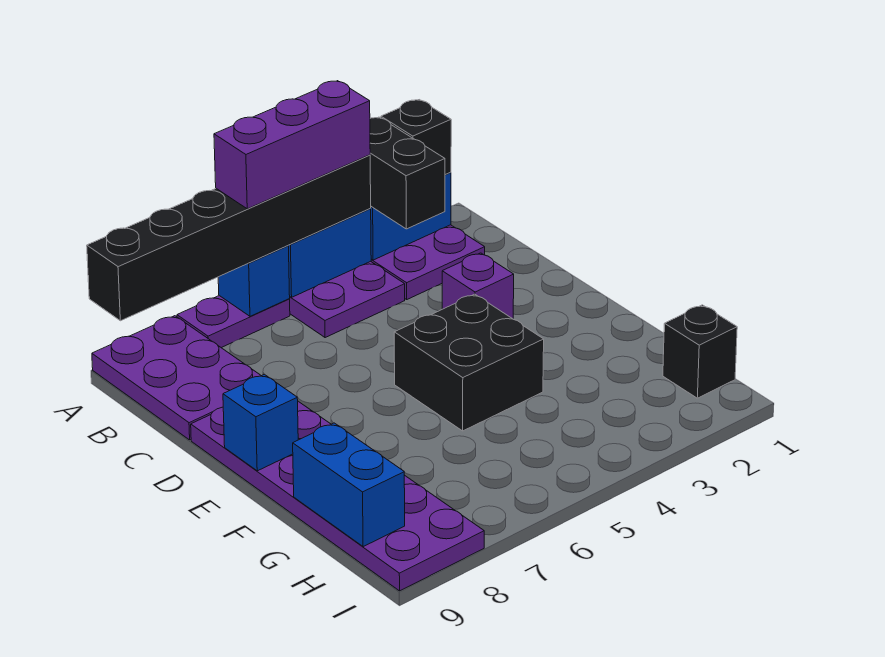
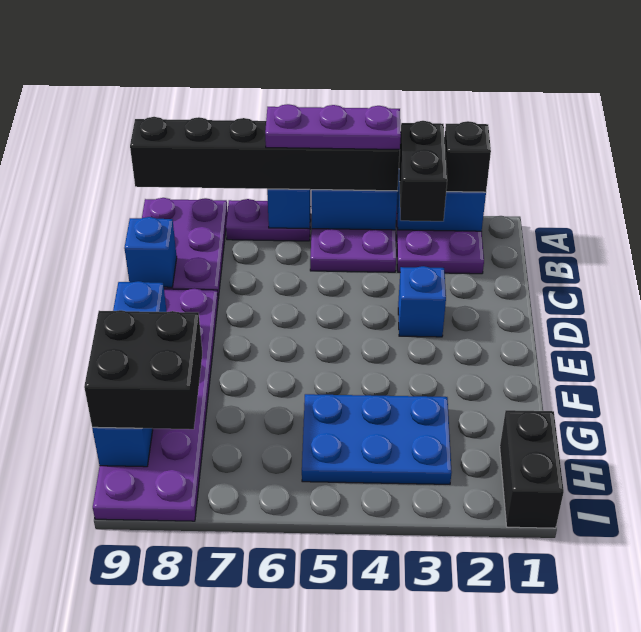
purple brick A4:A6 level 4 -> purple plate A4:A6 level 4
none -> blue brick C9 level 2
purple brick D3 level 1 -> blue brick D3 level 1
black brick E4:F5 level 1 -> black brick G8:H9 level 3
none -> blue plate G3:H5 level 1
black brick H1 level 1 -> black brick H1:I1 level 1

